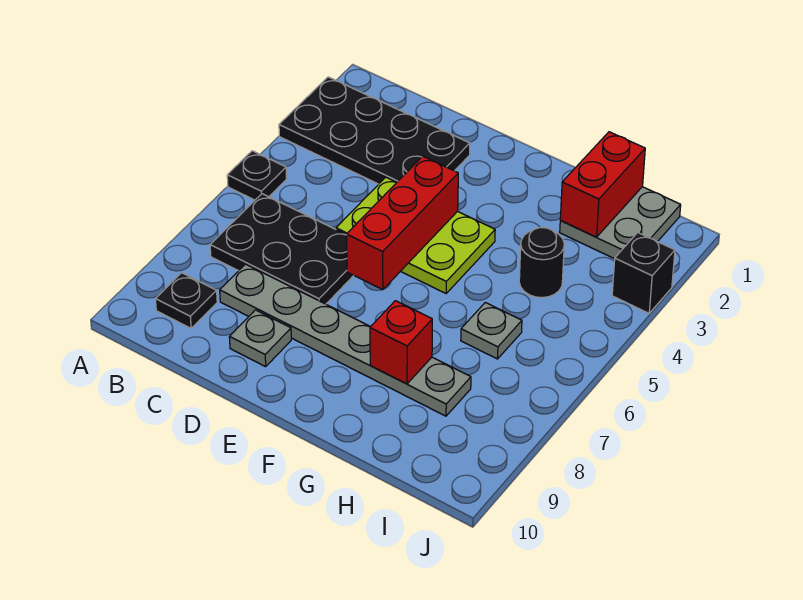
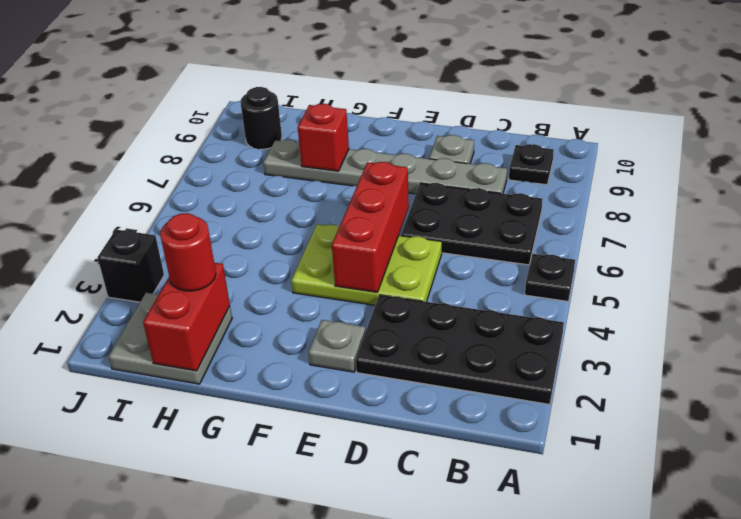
none -> red round brick H2 level 3
black round brick H4 level 1 -> black round brick I9 level 1
grey plate H6 level 1 -> grey plate E2 level 1

